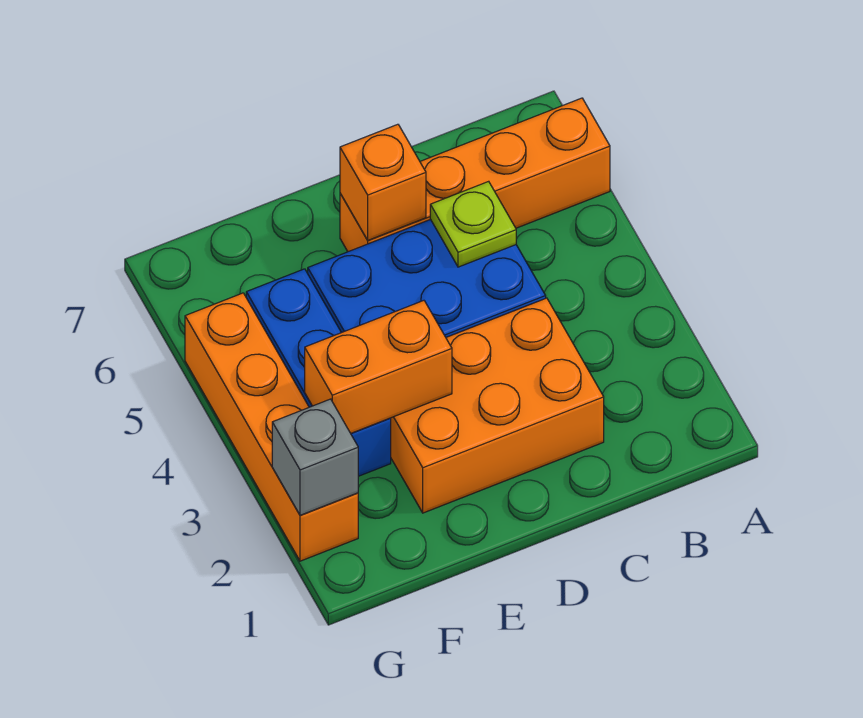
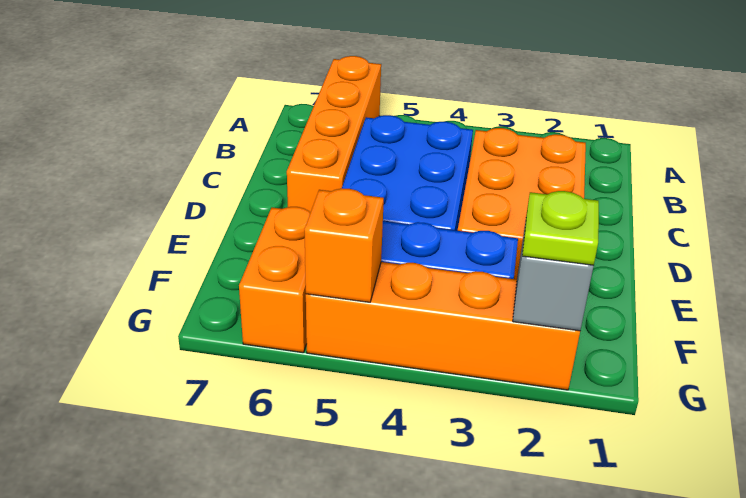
lime plate C5 level 2 -> lime plate G2 level 3
orange brick D6 level 2 -> orange brick G5 level 2
orange brick E3:F3 level 2 -> orange brick F6:G6 level 1

